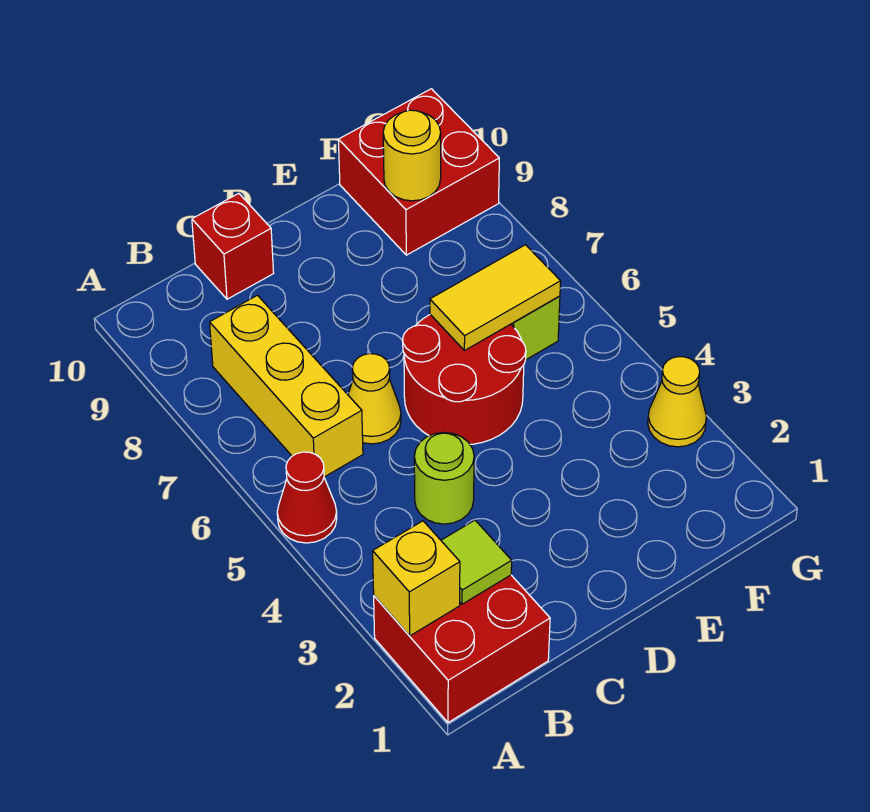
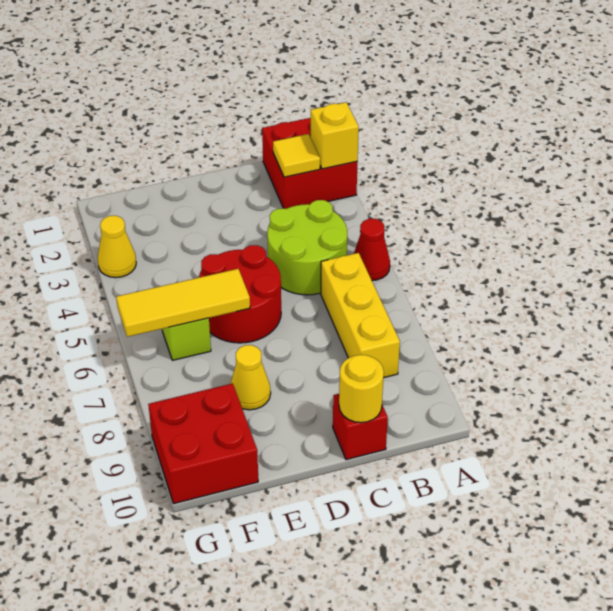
lime tile B2 level 2 -> yellow tile B2 level 2
lime round brick C4 level 1 -> lime round brick B4:C5 level 1
yellow cone C6 level 1 -> yellow cone E8 level 1
yellow tile E6:F6 level 2 -> yellow tile E6:G6 level 2
yellow round brick F9 level 2 -> yellow round brick C10 level 2

